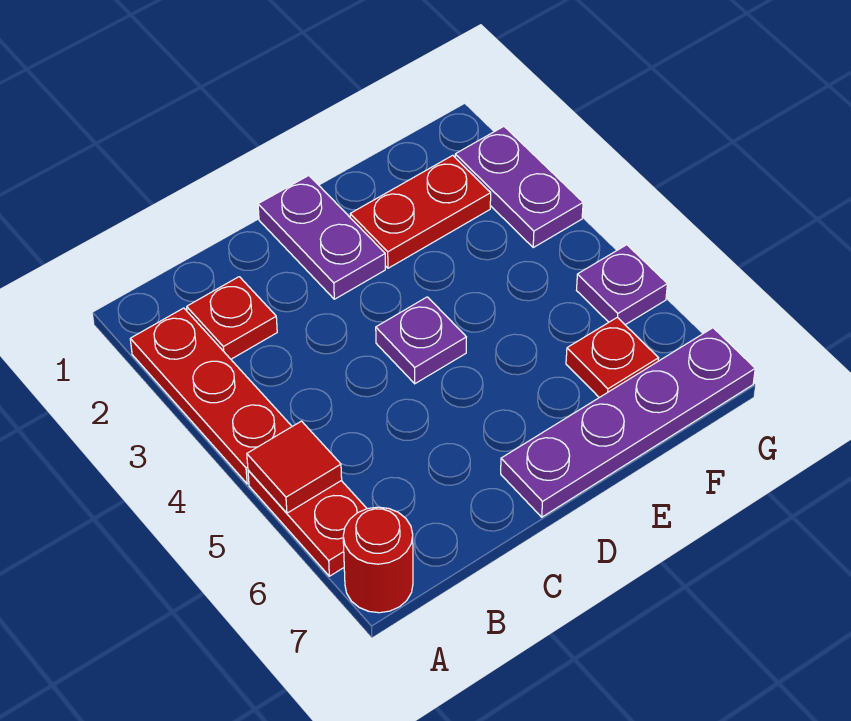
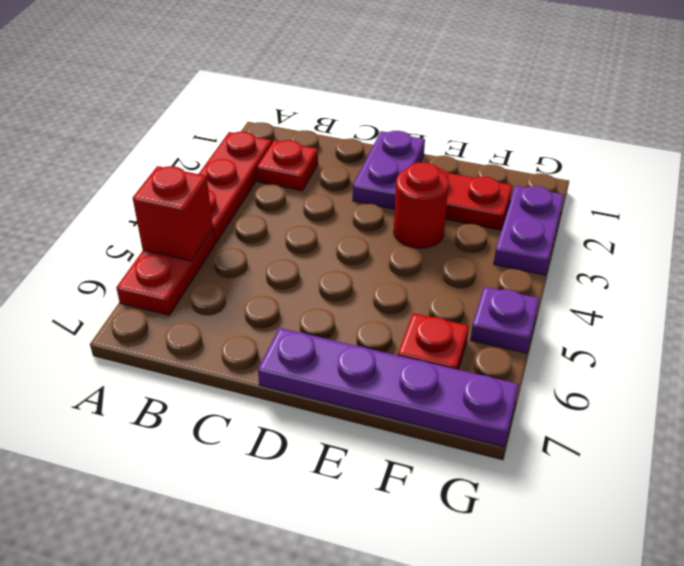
red tile A5 level 2 -> red brick A5 level 2
red round brick A7 level 1 -> red round brick E3 level 1
purple plate D4 level 1 -> none

